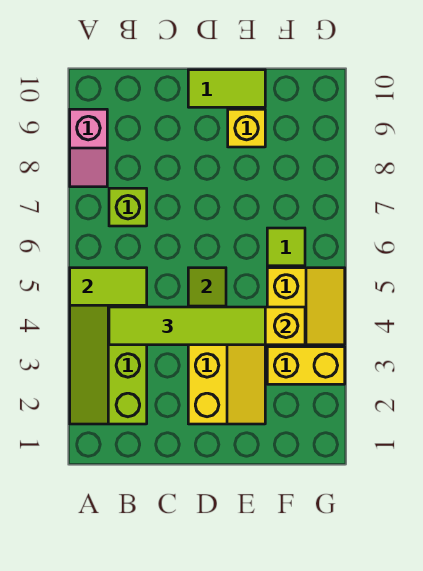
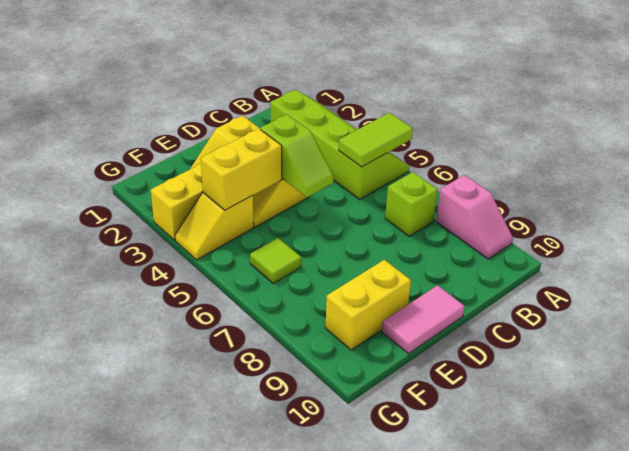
pink slope A8:A9 level 1 top 9 -> pink slope A8:A9 level 1 top 8
lime tile B4:E4 level 3 -> none
lime tile D10:E10 level 1 -> pink tile D10:E10 level 1
yellow brick E9 level 1 -> yellow brick E9:F9 level 1
yellow slope F4:G5 level 1 top F -> yellow slope F4:G4 level 1 top F

